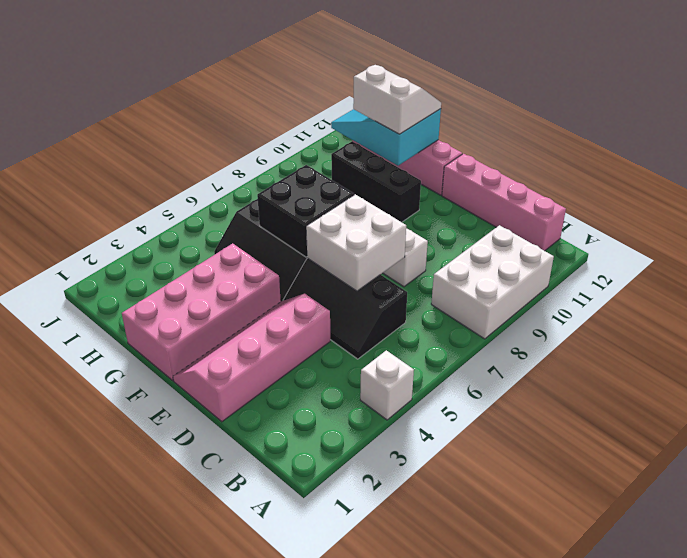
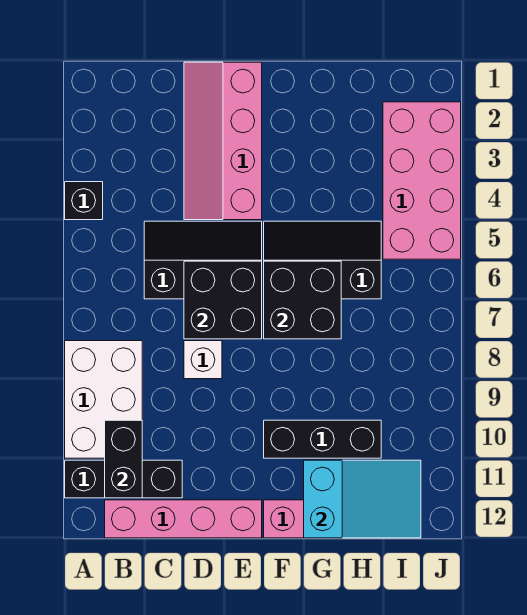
white brick A4 level 1 -> black brick A4 level 1
none -> black brick A11:C11 level 1
none -> black brick B10:B11 level 2
pink slope D1:E4 level 1 top D -> pink slope D1:E4 level 1 top E
white brick D6:E7 level 2 -> black brick D6:E7 level 2
pink brick F1:G4 level 1 -> pink brick I2:J5 level 1
white slope G11:H12 level 3 top 11 -> none

